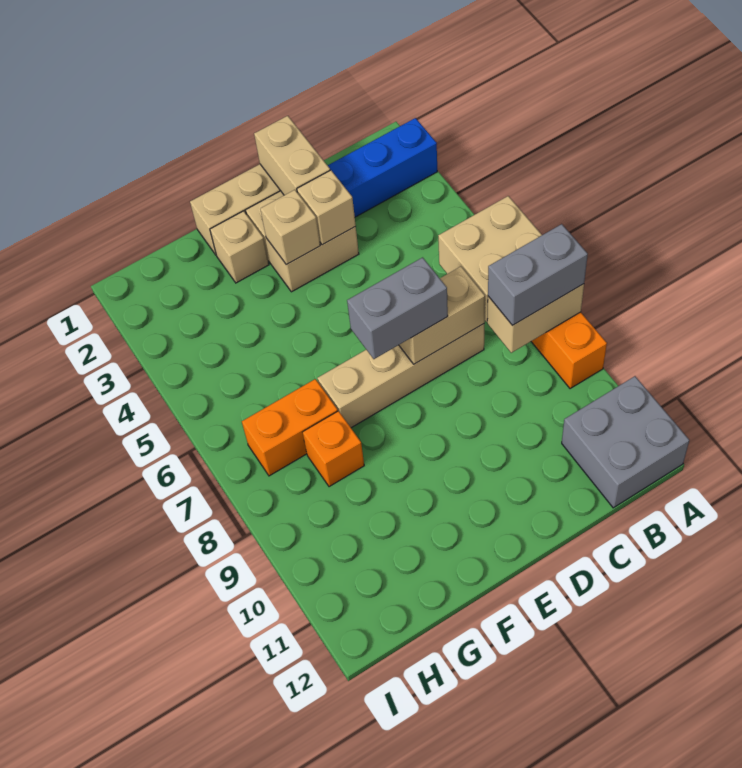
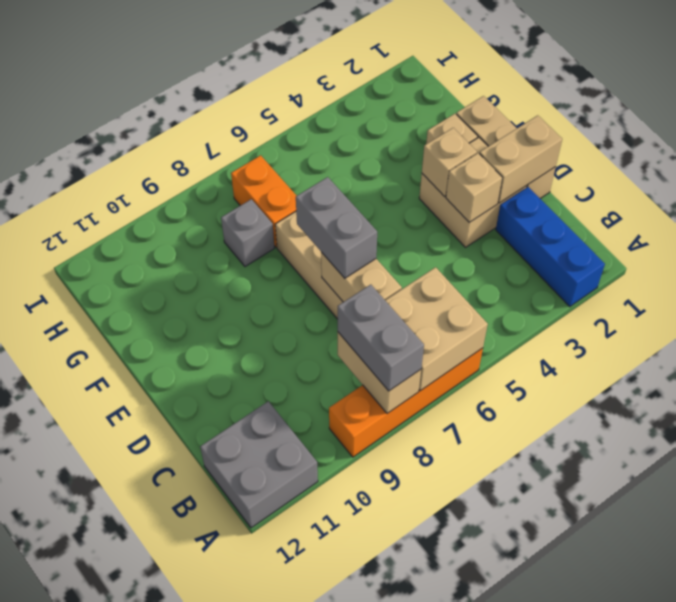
orange brick G8 level 1 -> grey brick G8 level 1

